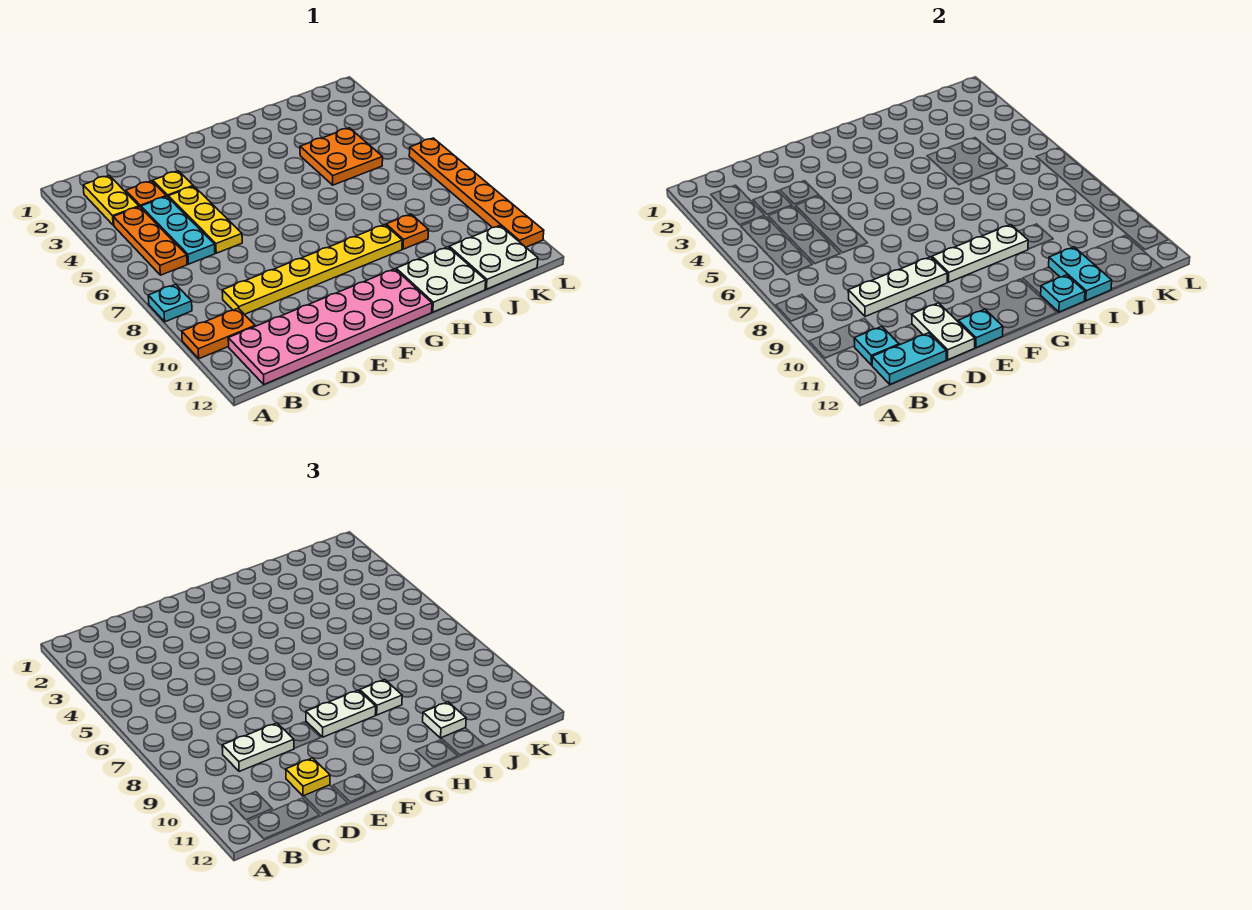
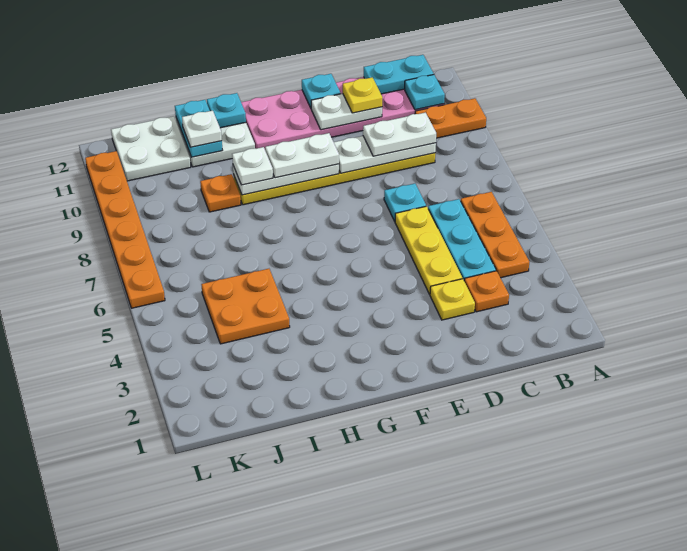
cyan plate A8 level 1 -> cyan plate D7 level 1
yellow plate B2:B3 level 1 -> none
white plate D11:D12 level 2 -> white plate D11:E11 level 2

